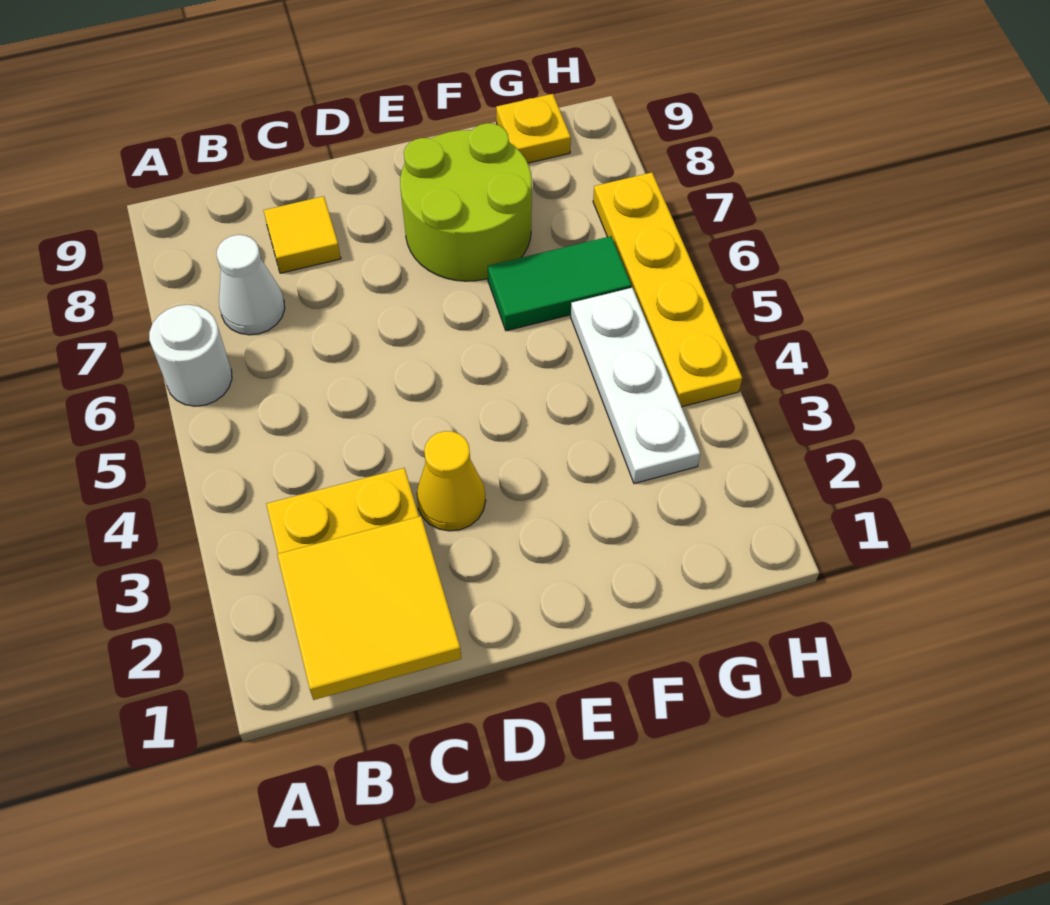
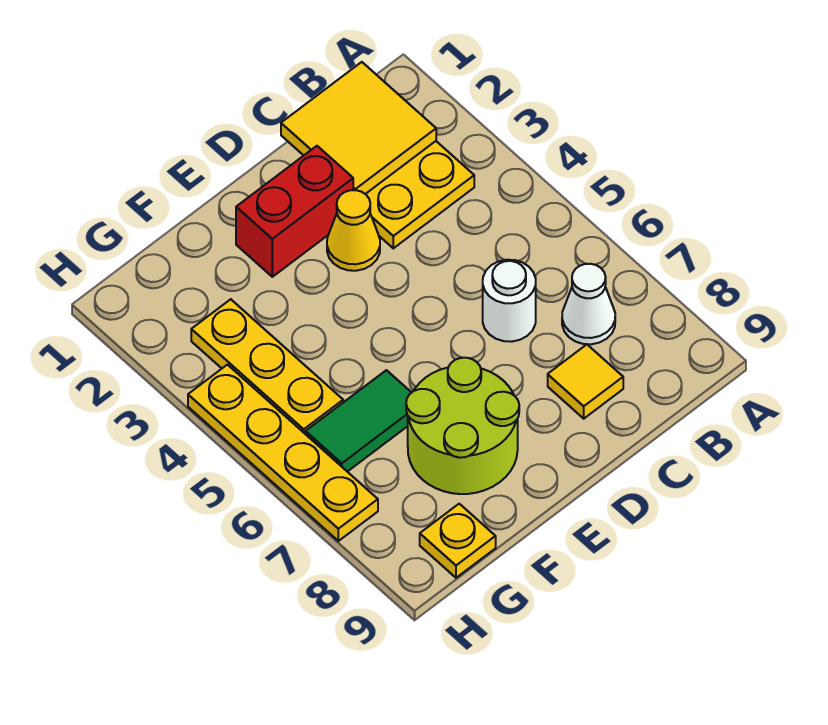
white round brick A6 level 1 -> white round brick C6 level 1
none -> red brick D2:E2 level 1
white plate G3:G5 level 1 -> yellow plate G3:G5 level 1

